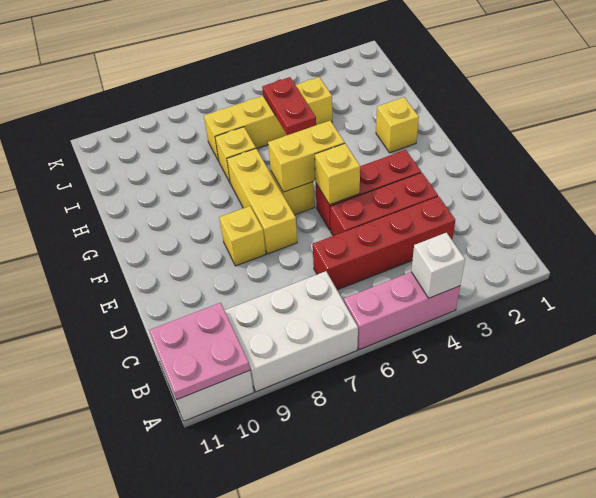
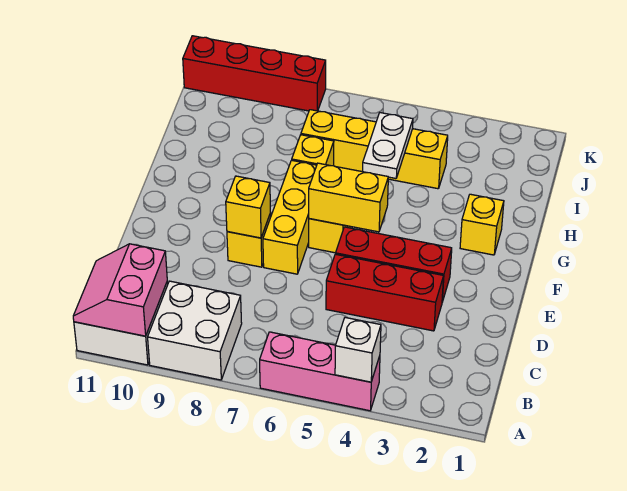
white brick A7:B9 level 1 -> white brick A8:B9 level 1
pink plate A10:B11 level 2 -> pink slope A10:B11 level 2 top 10
red brick C3:C6 level 1 -> red brick K8:K11 level 1
yellow brick E5 level 2 -> yellow brick E8 level 2
red plate H5:I5 level 2 -> white plate H5:I5 level 2

